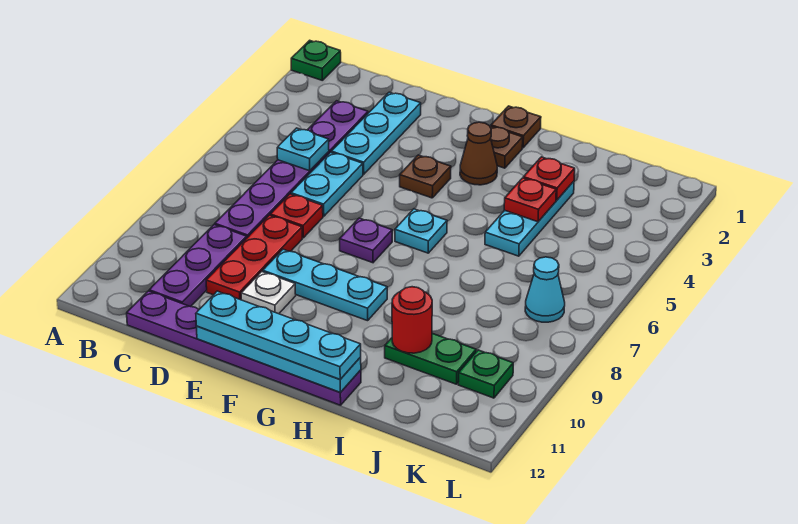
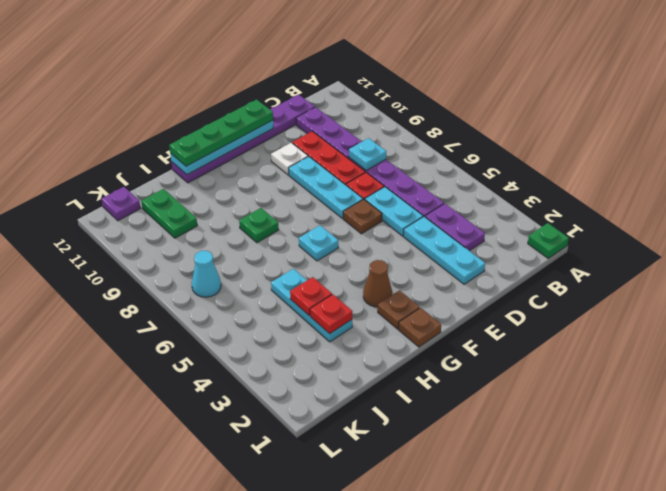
cyan plate C5 level 2 -> cyan plate C8 level 2
cyan plate E9:G9 level 1 -> cyan plate E7:E9 level 1
cyan plate E12:H12 level 3 -> green plate E12:H12 level 3
brown plate F4 level 1 -> brown plate E6 level 1
purple plate F7 level 1 -> purple plate K12 level 1
green plate I10:J10 level 1 -> green plate J10:J11 level 1
red round brick I10 level 2 -> none
green plate K10 level 1 -> green plate H8 level 1

